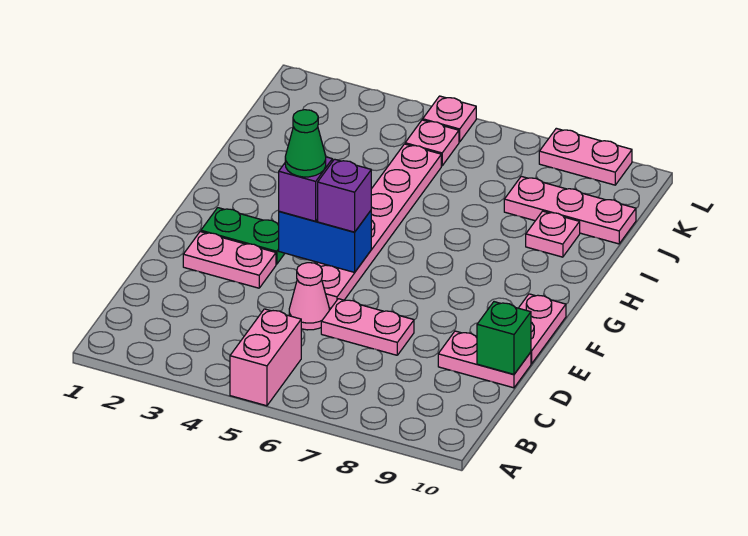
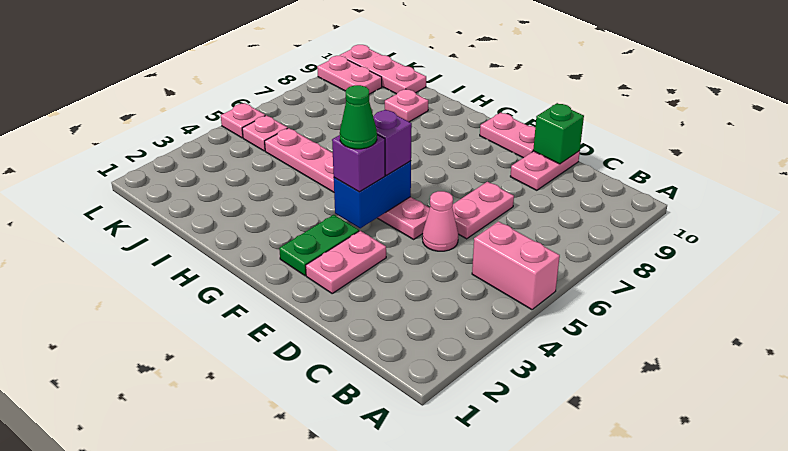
pink plate J8:J10 level 1 -> pink plate J10:L10 level 1
pink plate L8:L9 level 1 -> pink plate K9:L9 level 1

